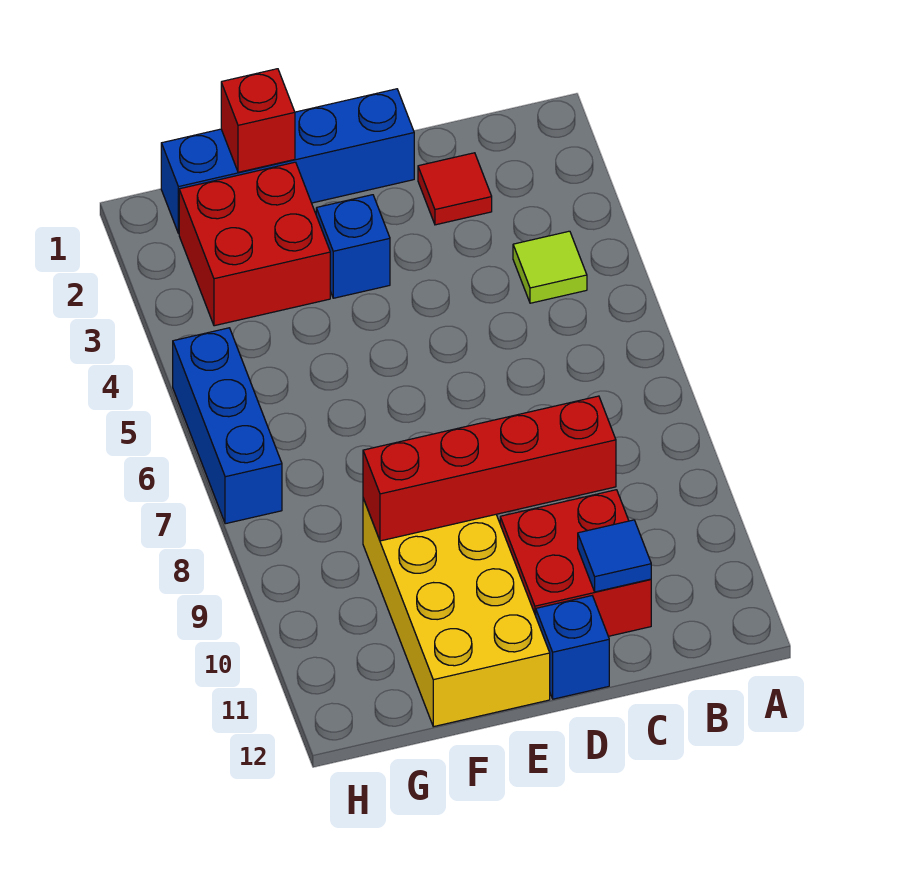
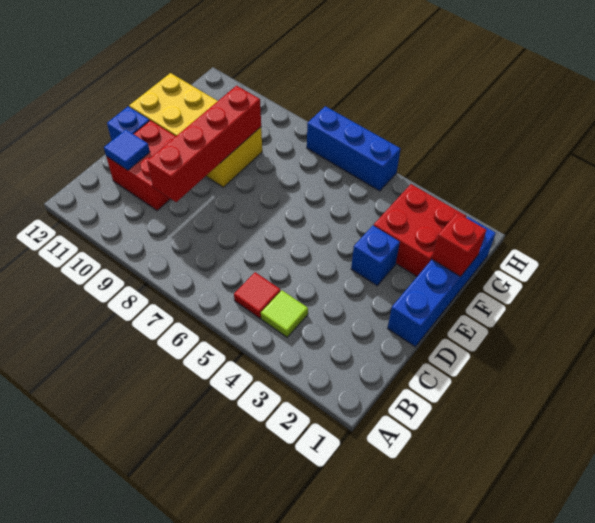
red tile C2 level 1 -> red tile B5 level 1

